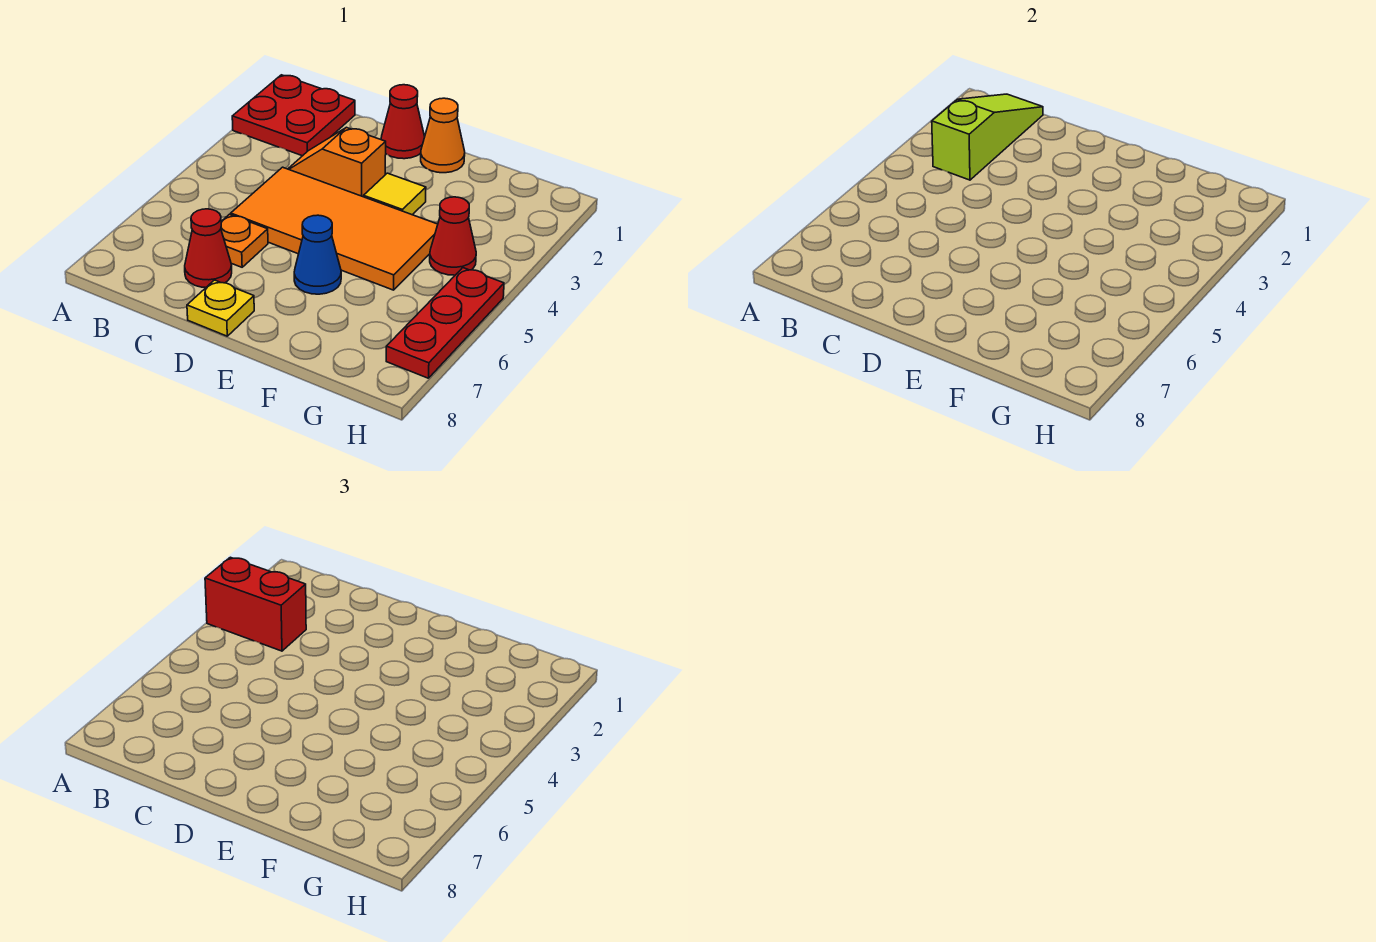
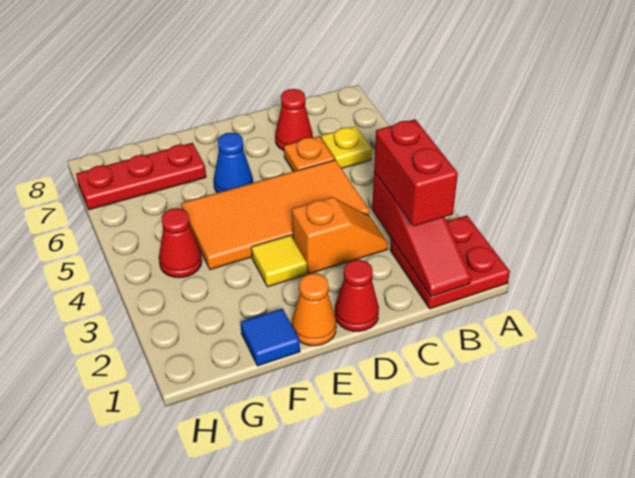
red brick A3:B3 level 3 -> red brick B2:B3 level 3
lime slope B1:B3 level 2 top 3 -> red slope B1:B3 level 2 top 3
yellow plate D8 level 1 -> yellow plate B6 level 1
none -> blue tile F1 level 1
red plate H5:H7 level 1 -> red plate F7:H7 level 1

